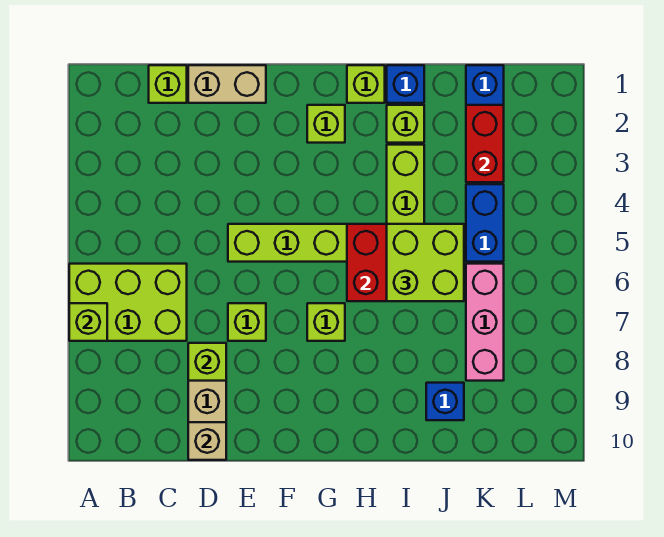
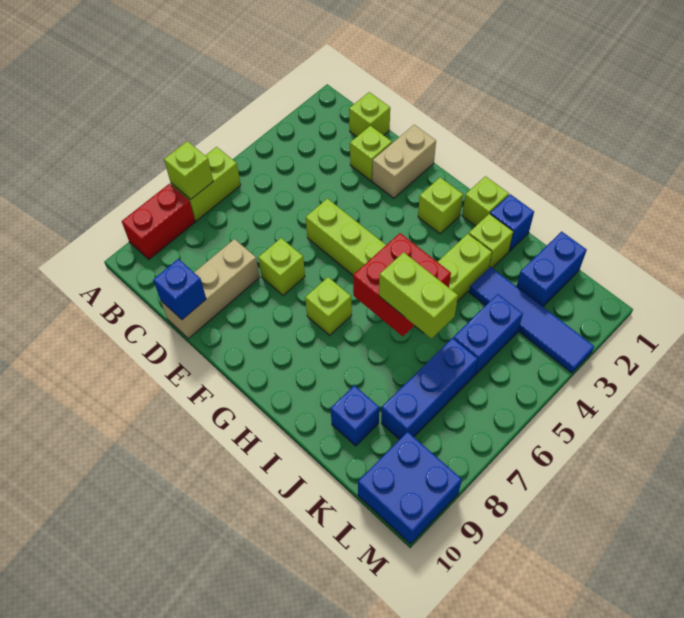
lime brick A6:C7 level 1 -> lime brick A6:A7 level 1
tan brick D1:E1 level 1 -> tan brick E1:E2 level 1
lime brick D8 level 2 -> lime brick D2 level 1
tan brick D10 level 2 -> blue brick D10 level 2
lime brick I5:J6 level 3 -> lime brick I6:J6 level 3
none -> blue tile J3:M3 level 1
red brick K2:K3 level 2 -> red brick A8:A9 level 1
pink brick K6:K8 level 1 -> blue brick K6:K8 level 1
none -> blue brick L9:M10 level 1

